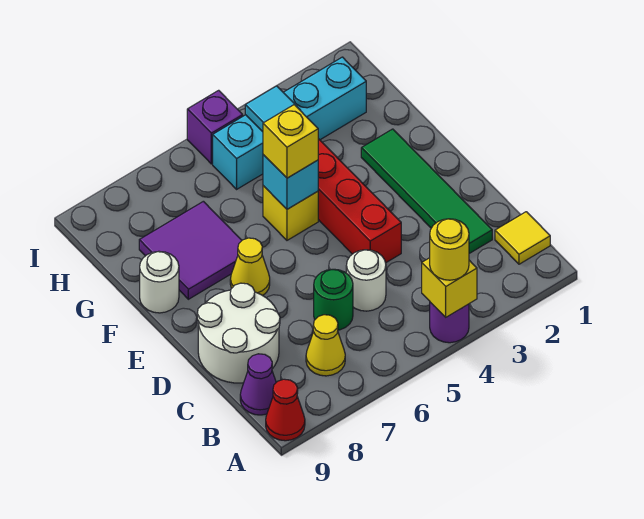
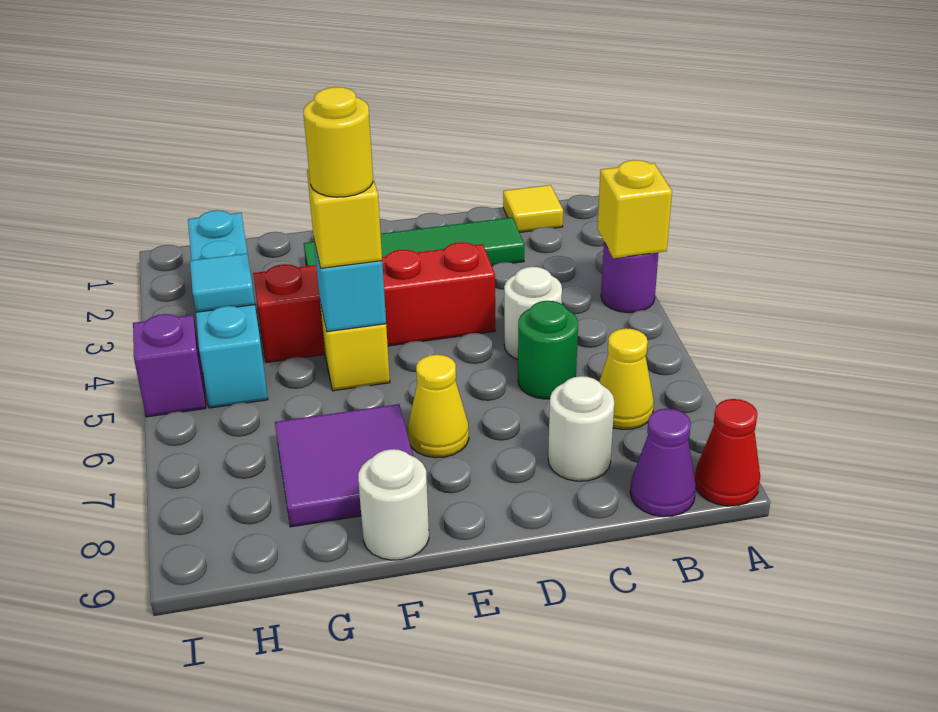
yellow round brick A4 level 3 -> yellow round brick F5 level 4
white round brick C8:D9 level 1 -> white round brick C8 level 1

